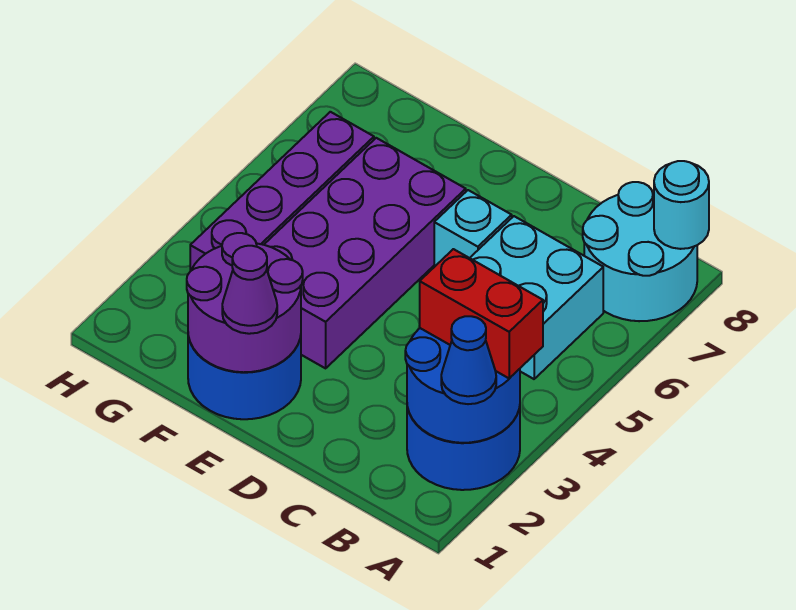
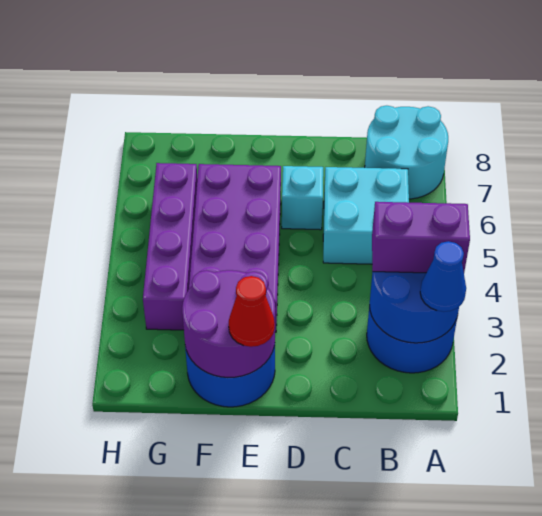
red brick A3:B3 level 3 -> purple brick A3:B3 level 3
cyan round brick A8 level 2 -> none
purple cone E1 level 3 -> red cone E1 level 3

